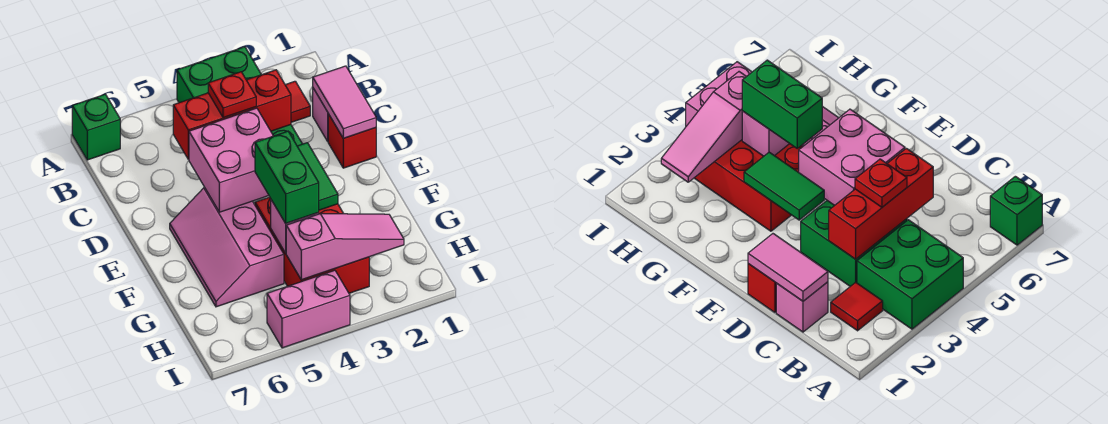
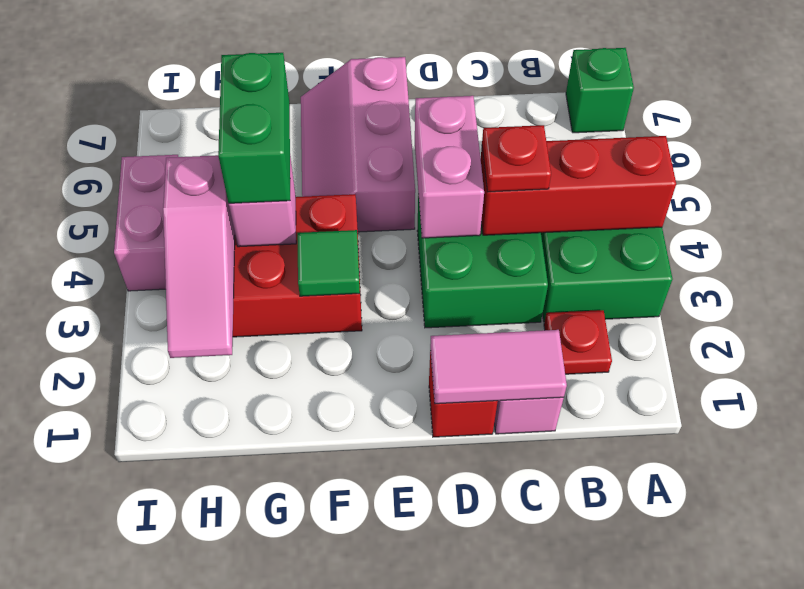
red tile B2 level 1 -> red plate B2 level 1
red brick C3:C5 level 2 -> red brick A4:C4 level 2
pink brick D4:E5 level 2 -> pink brick D4:D5 level 2
green tile E3:F3 level 2 -> green tile F3 level 2
pink slope E5:G6 level 1 top 5 -> pink slope E5:F7 level 1 top E
green brick F4:G4 level 3 -> green brick G4:G5 level 3

